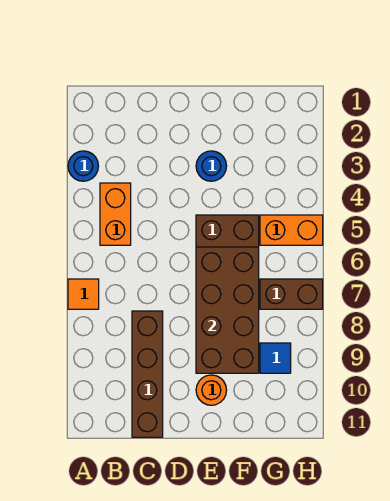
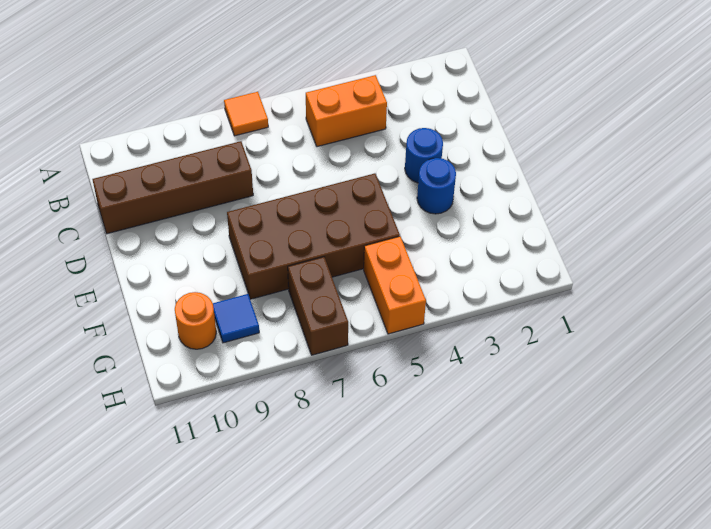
blue round brick A3 level 1 -> blue round brick D3 level 1
brown brick E6:F9 level 2 -> none
orange round brick E10 level 1 -> orange round brick G10 level 1

